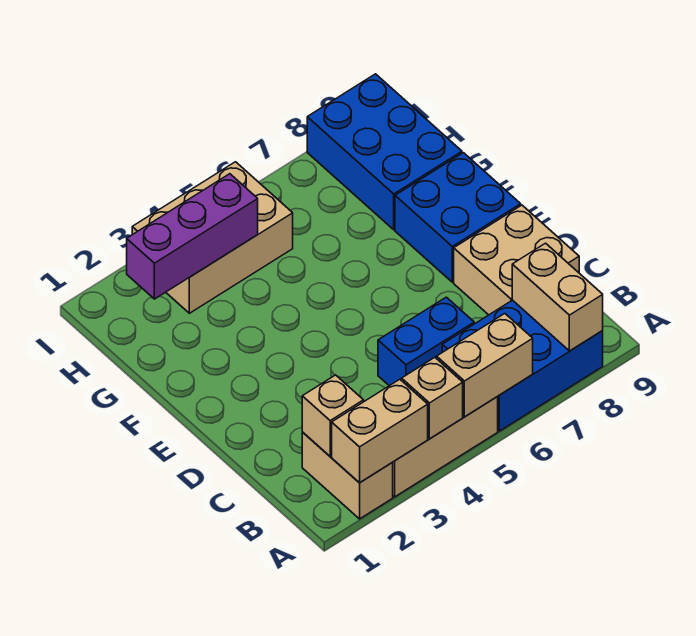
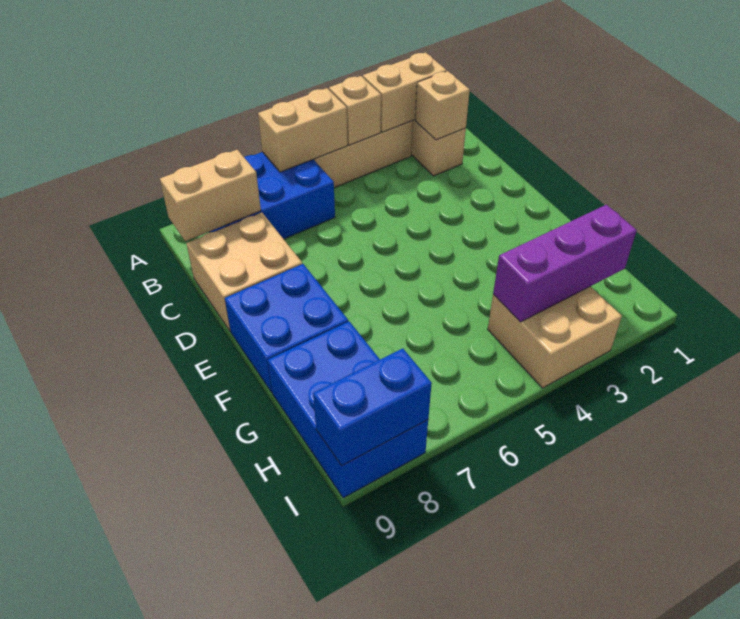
tan brick A8:B8 level 2 -> tan brick B8:B9 level 2
blue brick C5:C6 level 1 -> blue brick I8:I9 level 2
tan brick H3:I5 level 1 -> tan brick H3:I4 level 1

